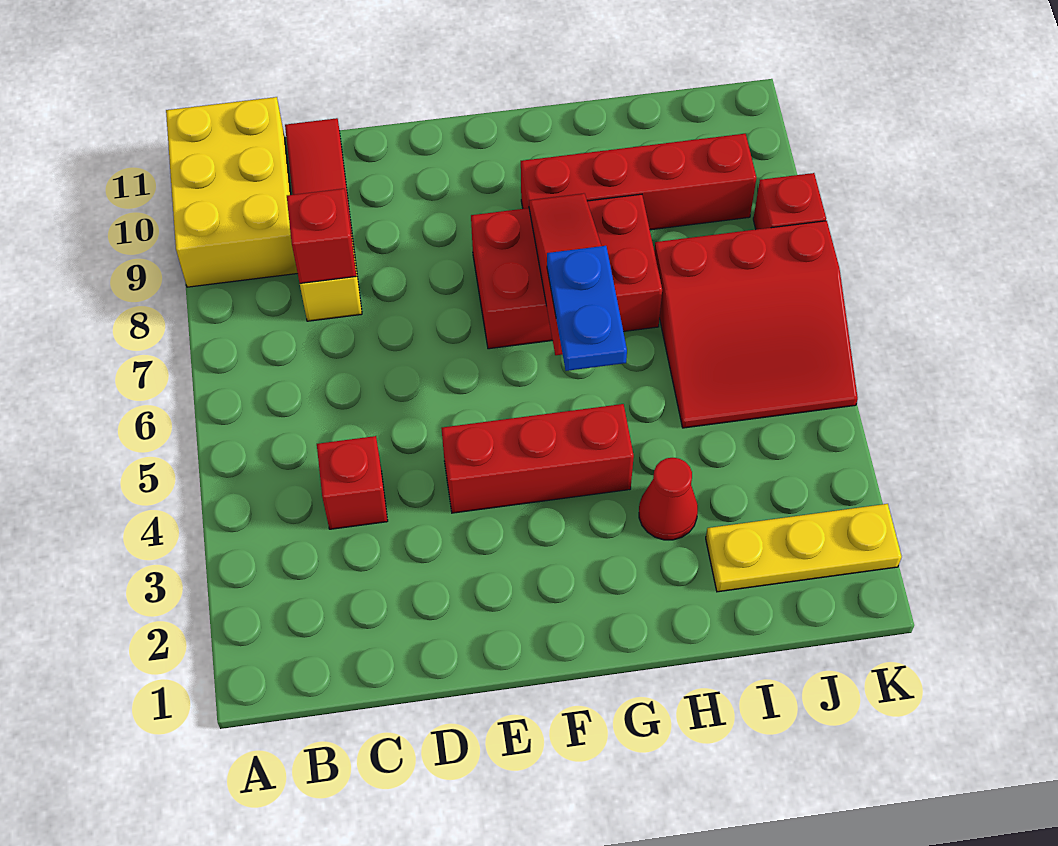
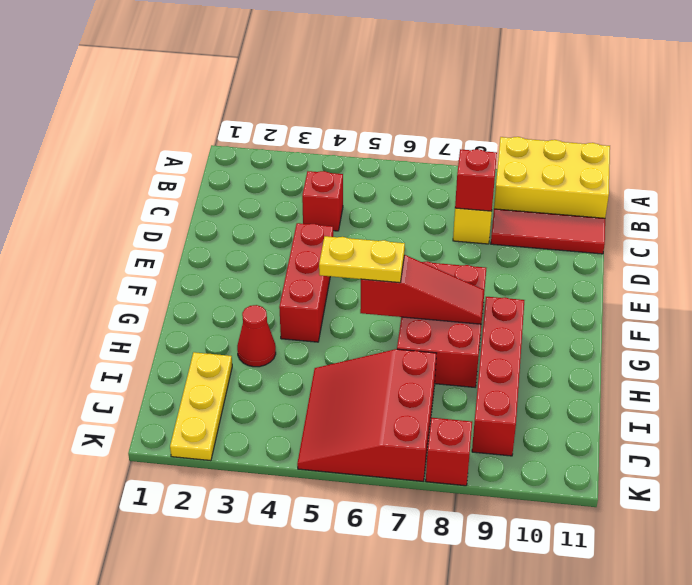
blue plate G5:G6 level 3 -> yellow plate G5:G6 level 3

